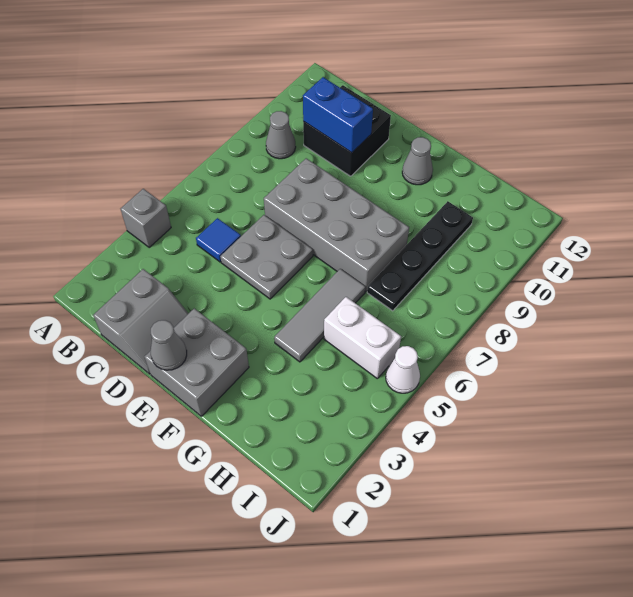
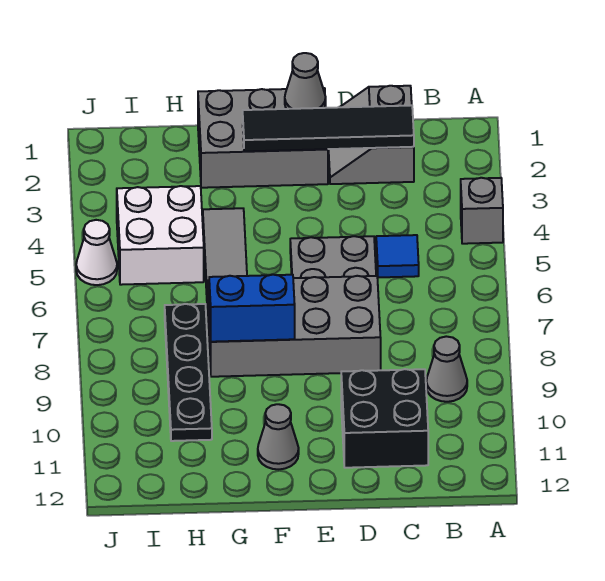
none -> black tile C2:F2 level 2
blue brick C10:D10 level 2 -> blue brick F8:G8 level 2
grey brick E1:F2 level 1 -> grey brick E1:G2 level 1
white brick H5:I5 level 1 -> white brick H4:I5 level 1

